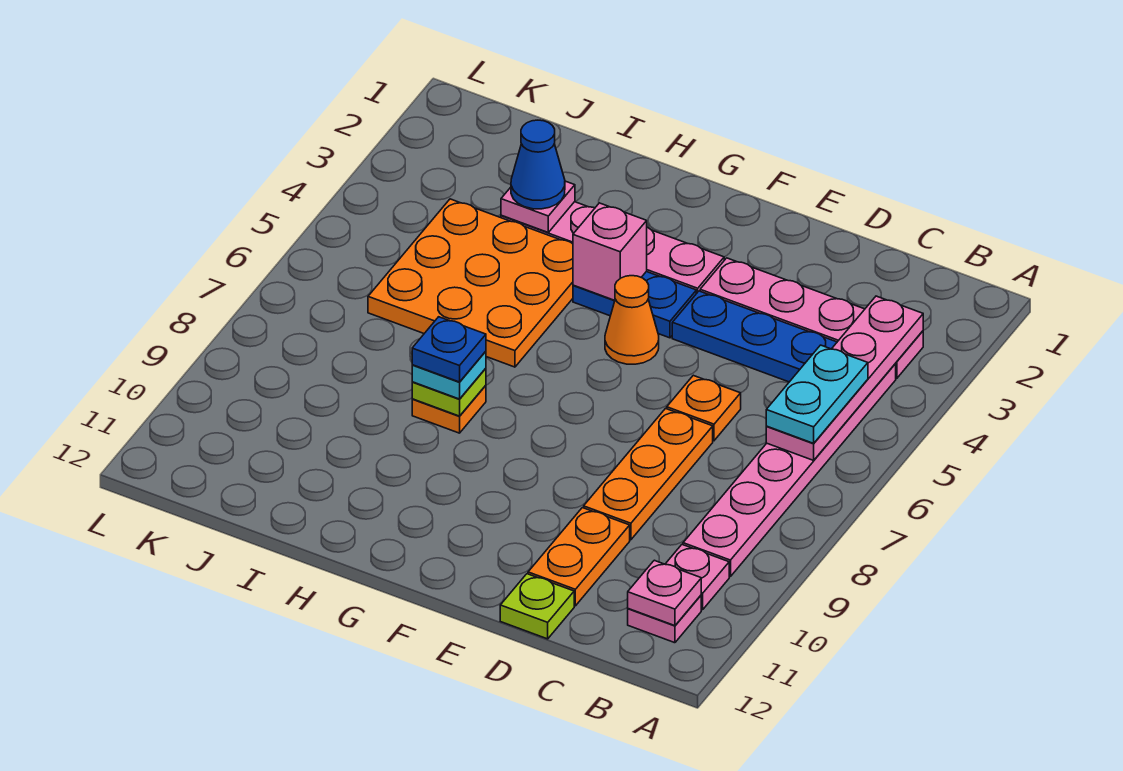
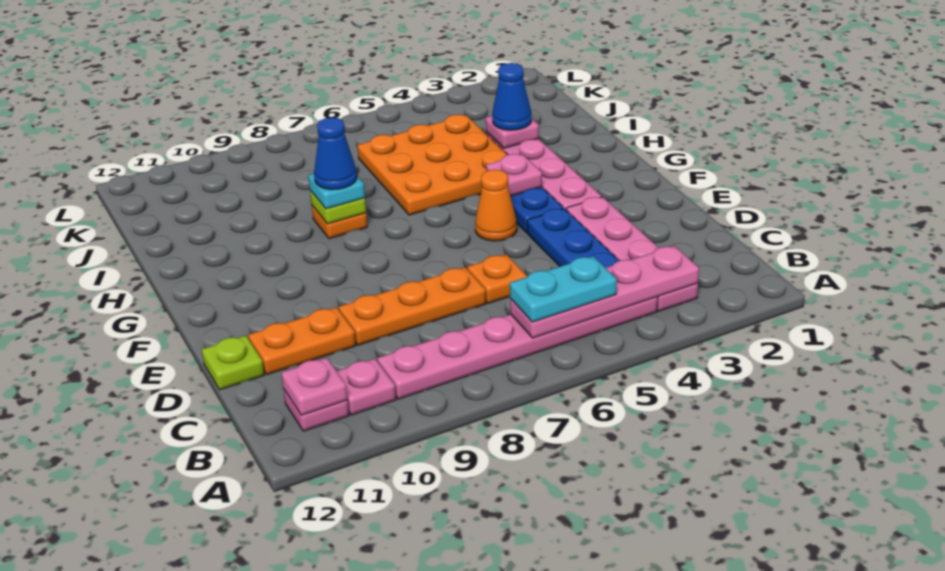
pink brick G4 level 2 -> pink plate G4 level 2
blue plate H8 level 4 -> blue cone H8 level 4

